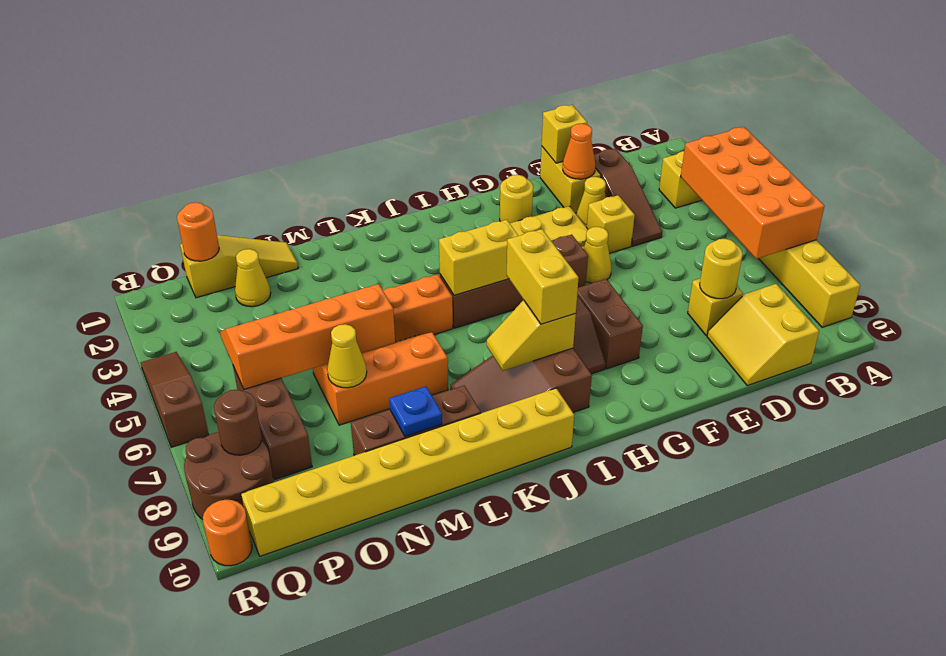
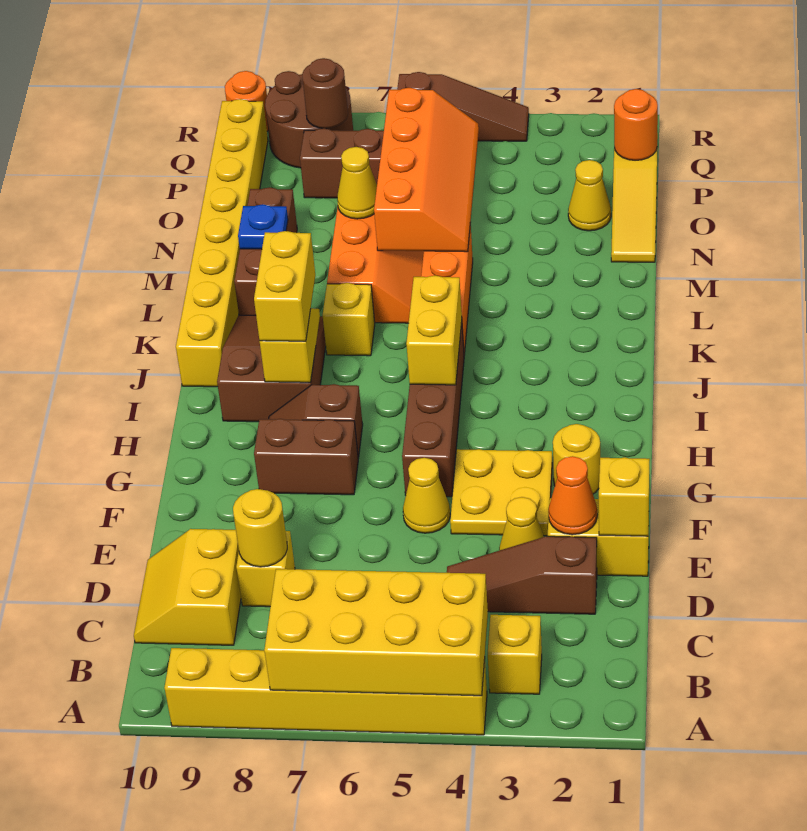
orange brick A4:B7 level 2 -> yellow brick A4:B7 level 2
yellow slope C9:D10 level 1 top C -> yellow slope C9:D10 level 1 top 9
yellow brick E4 level 1 -> yellow brick K7 level 1
yellow brick I7:I8 level 3 -> yellow brick I8:J8 level 3

